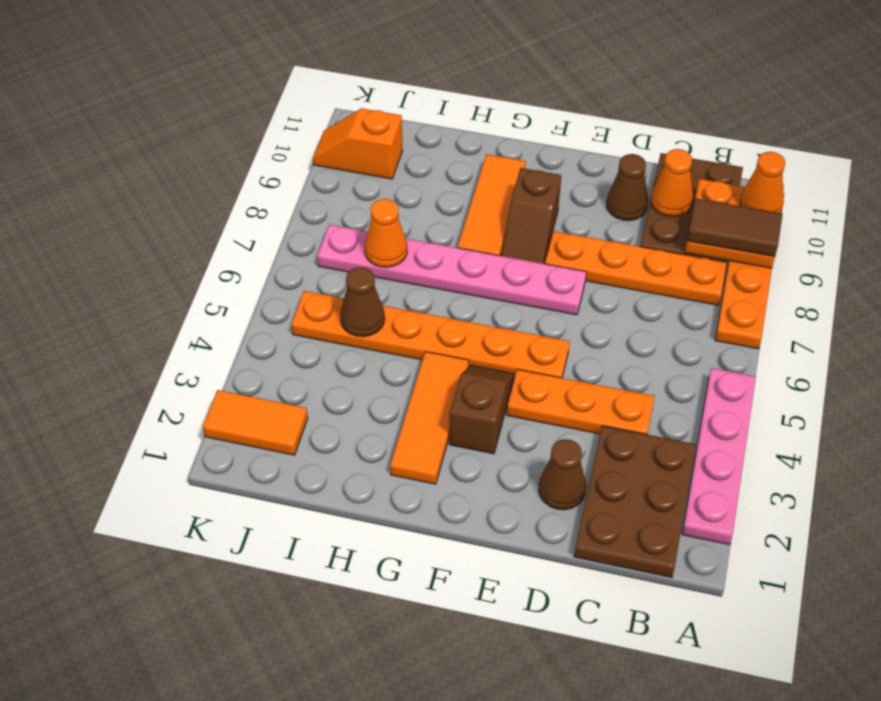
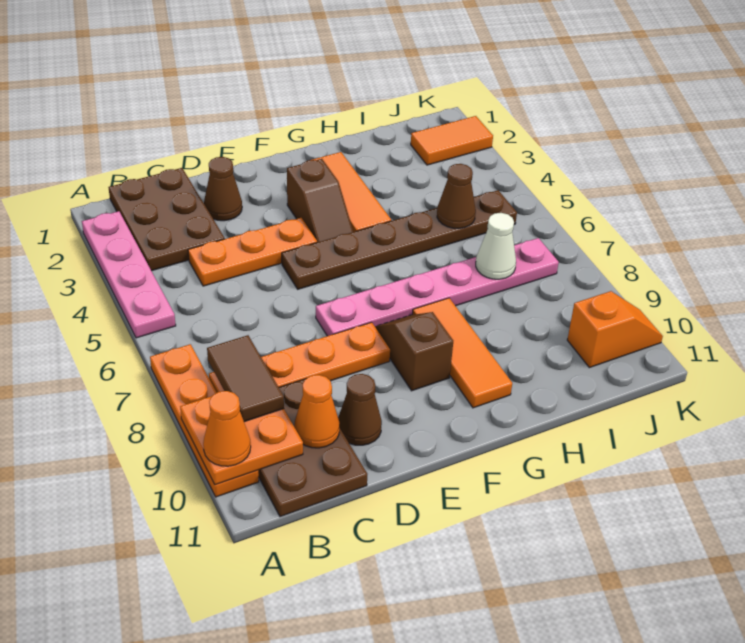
brown tile A9:B9 level 3 -> brown tile B8:B9 level 3
orange plate E5:J5 level 1 -> brown plate E5:J5 level 1
orange cone I7 level 2 -> white cone I7 level 2

